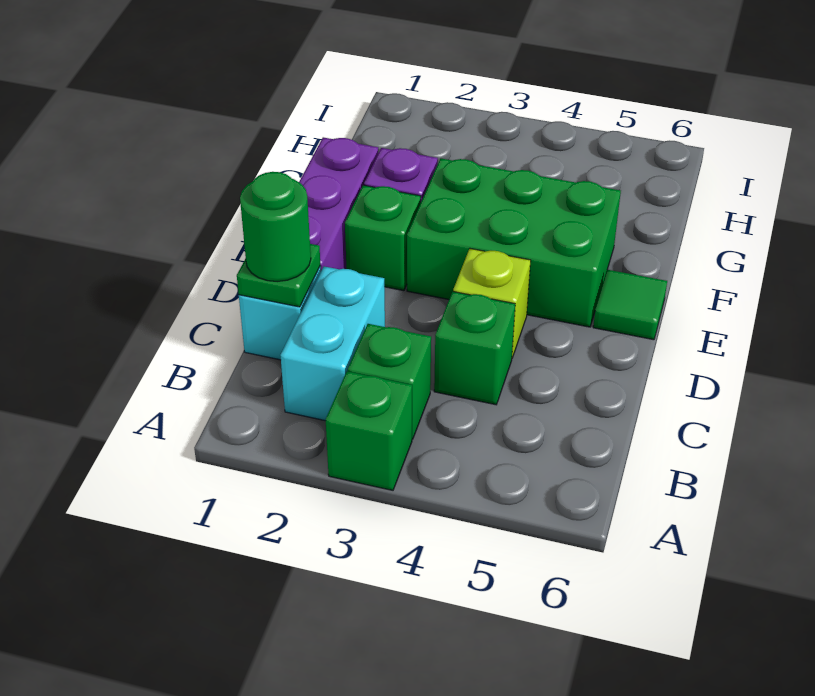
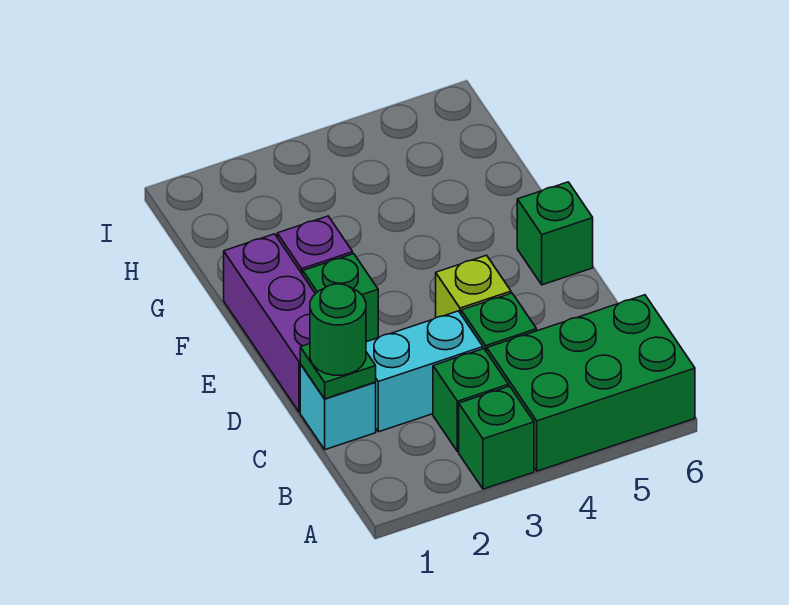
cyan brick B2:C2 level 1 -> cyan brick C2:C3 level 1
green brick E3:F5 level 1 -> green brick A4:B6 level 1
green tile E6 level 1 -> green brick E6 level 1

